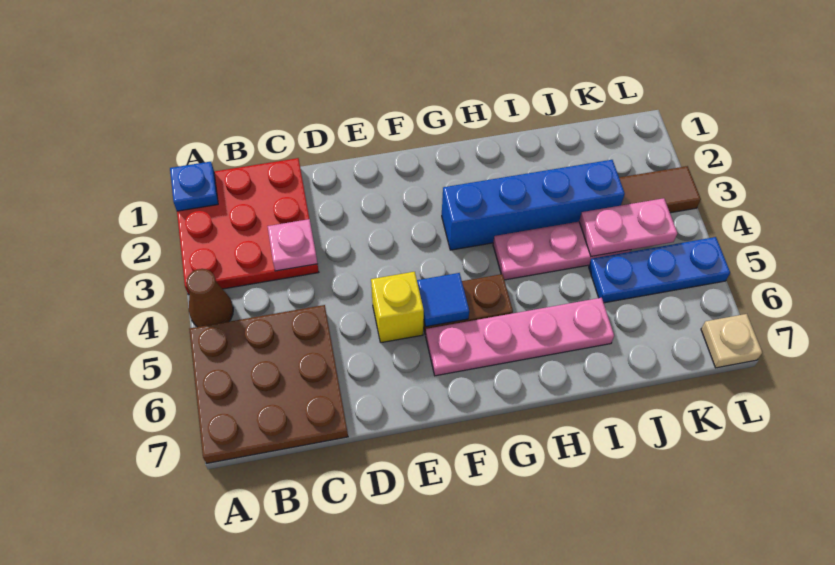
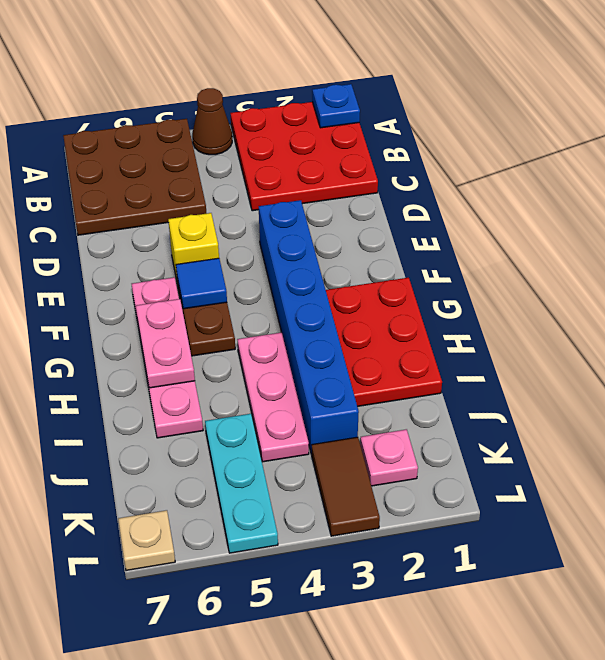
pink plate C3 level 2 -> pink plate K2 level 1
none -> red plate G1:I2 level 1
blue brick G3:J3 level 1 -> blue brick E3:J3 level 1
pink plate J4:K4 level 2 -> pink plate G6:H6 level 2
blue plate J5:L5 level 1 -> cyan plate J5:L5 level 1

